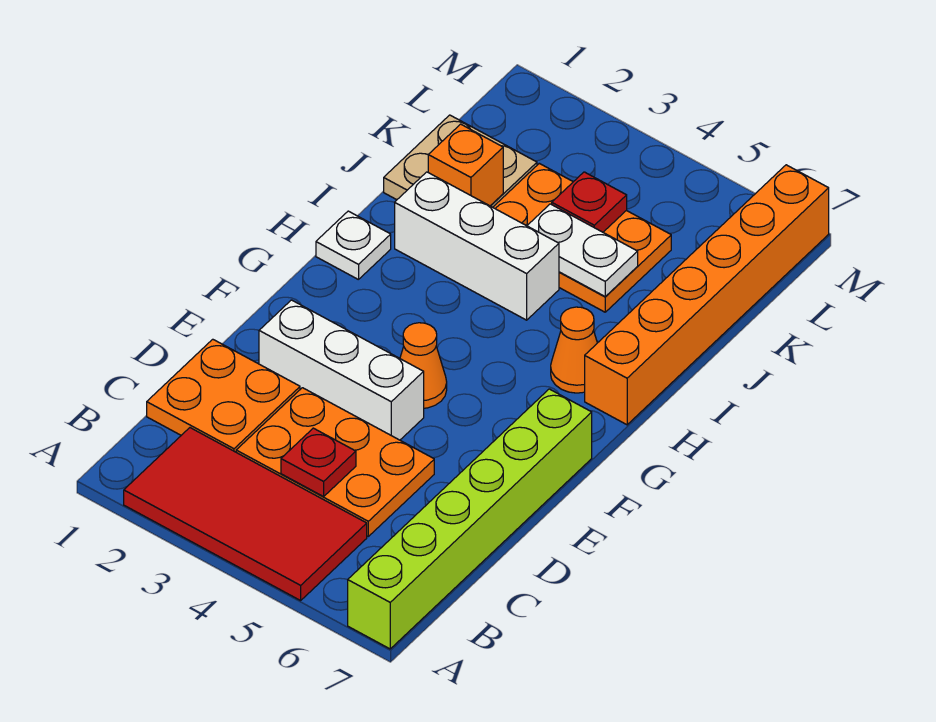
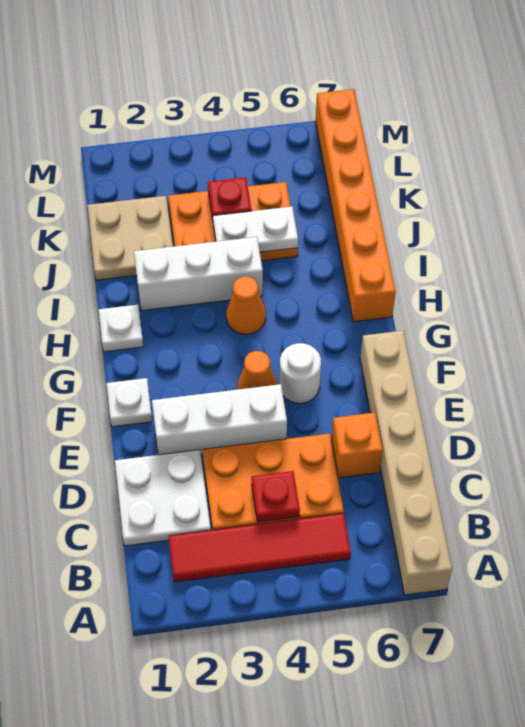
red tile A2:B5 level 1 -> red tile B2:B5 level 1
lime brick A7:F7 level 1 -> tan brick A7:F7 level 1
orange plate C1:D2 level 1 -> white plate C1:D2 level 1
none -> white plate F1 level 1
none -> white round brick F5 level 1
orange cone H6 level 1 -> orange cone H4 level 1
orange brick J2 level 2 -> orange brick D6 level 1

